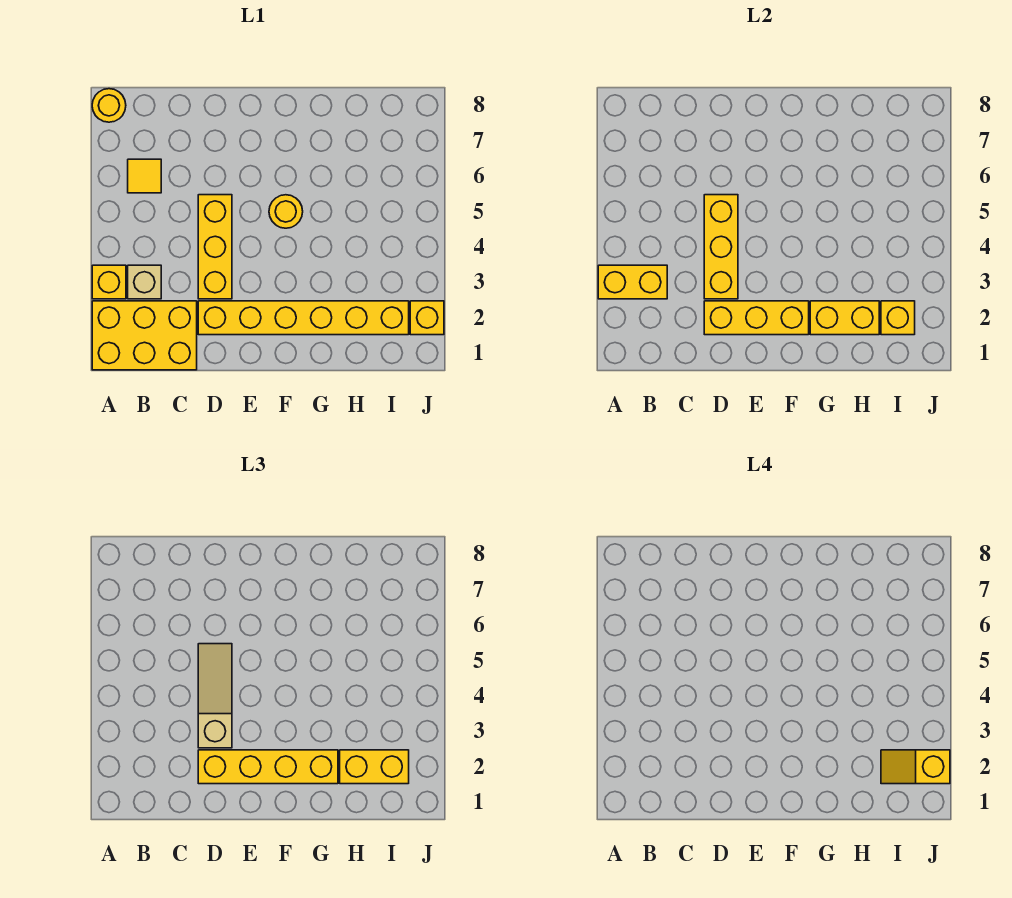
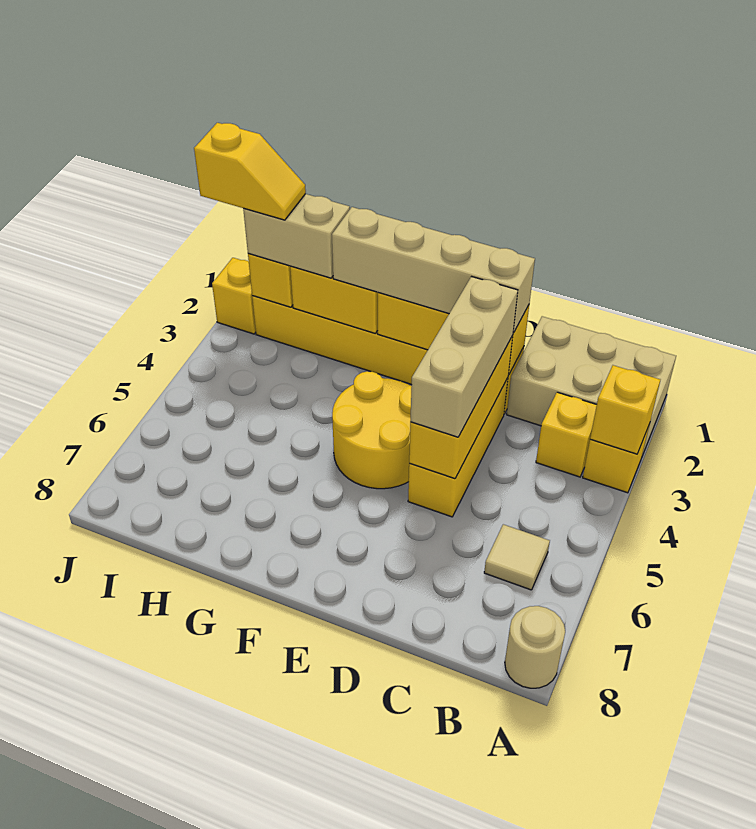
yellow brick A1:C2 level 1 -> tan brick A1:C2 level 1
yellow brick A3:B3 level 2 -> yellow brick A3 level 2
yellow round brick A8 level 1 -> tan round brick A8 level 1
tan brick B3 level 1 -> yellow brick B3 level 1
yellow tile B6 level 1 -> tan tile B6 level 1
yellow brick D2:G2 level 3 -> tan brick D2:G2 level 3
tan slope D3:D5 level 3 top 3 -> tan brick D3:D5 level 3
yellow round brick F5 level 1 -> yellow round brick E4:F5 level 1
yellow brick H2:I2 level 3 -> tan brick H2:I2 level 3

